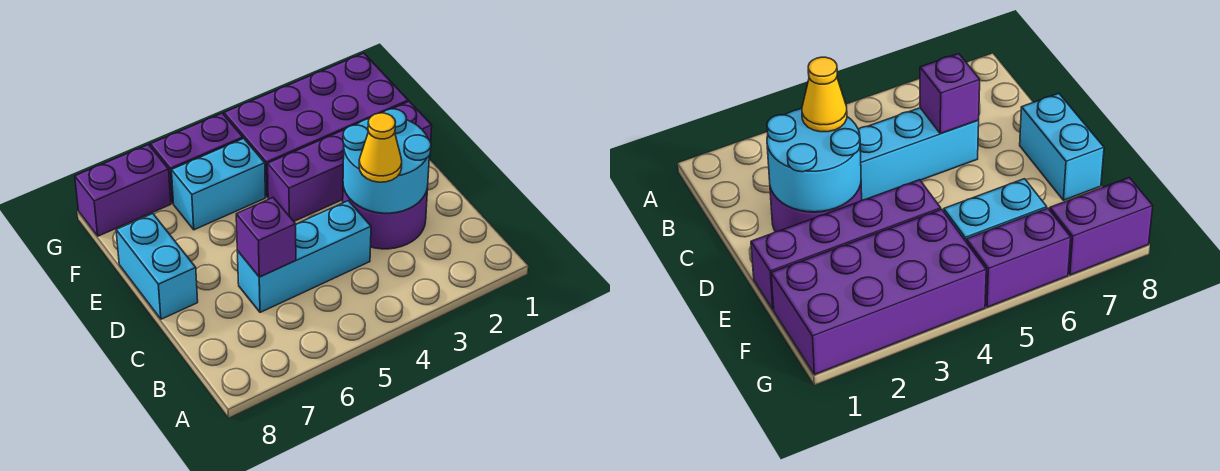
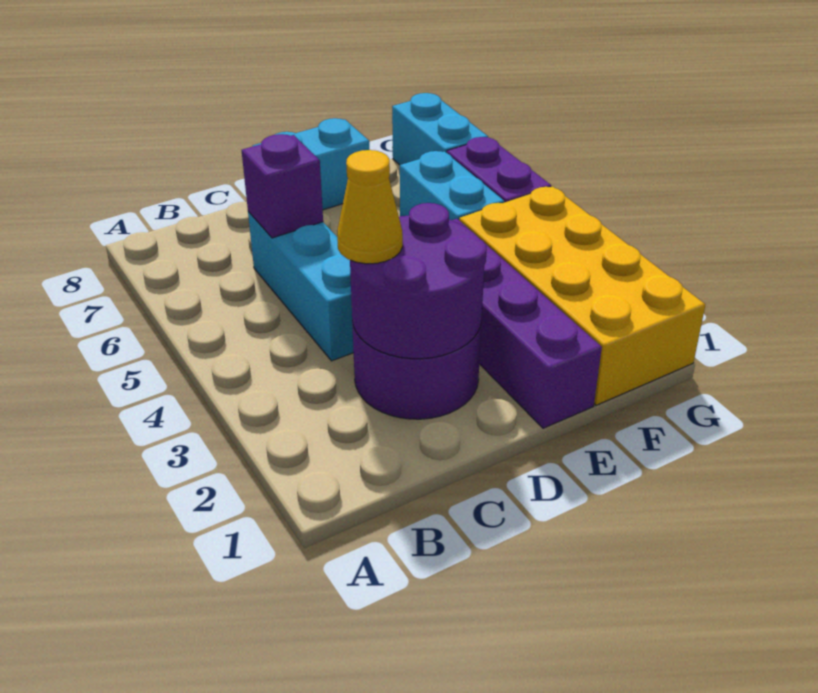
cyan round brick C2:D3 level 2 -> purple round brick C2:D3 level 2
purple brick F1:G4 level 1 -> yellow brick F1:G4 level 1
purple brick G7:G8 level 1 -> cyan brick G7:G8 level 1

